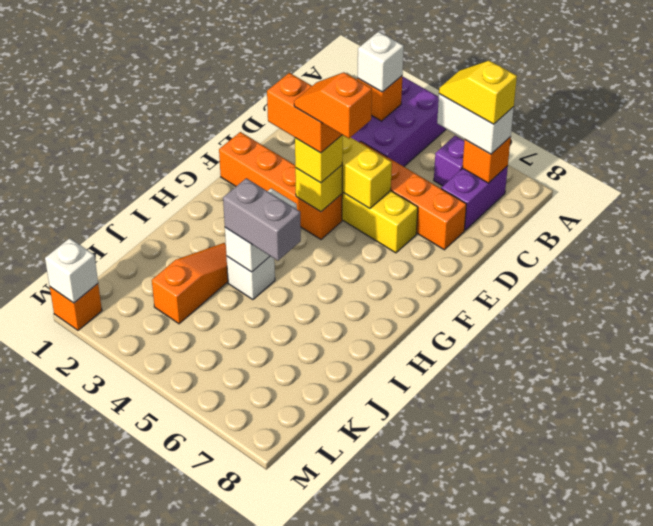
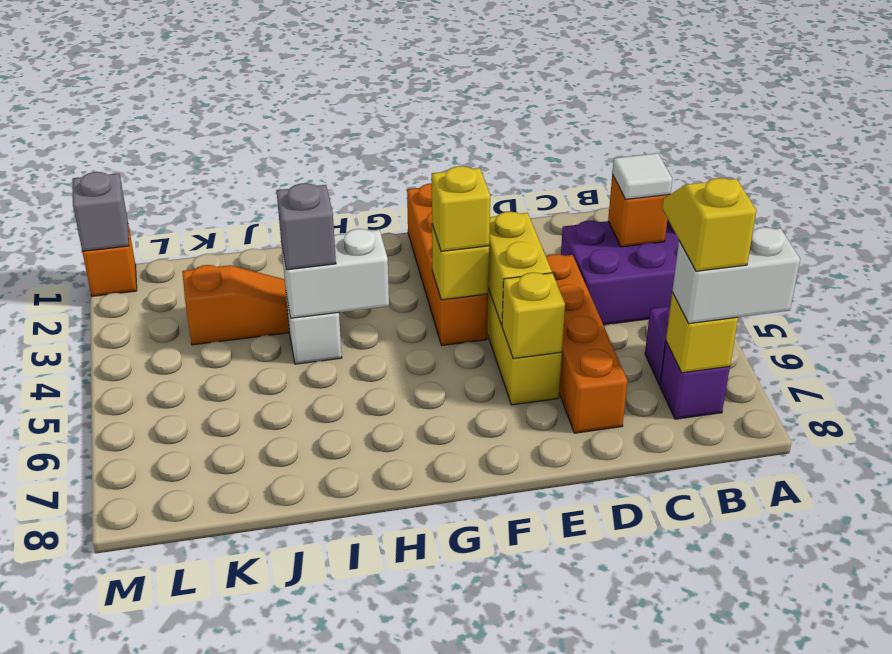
white brick B3 level 3 -> white tile B3 level 3
white brick B6:B7 level 3 -> white brick A7:B7 level 3
purple brick B7:C7 level 1 -> purple brick B7 level 1
orange brick B7 level 2 -> yellow brick B7 level 2
none -> yellow brick E6 level 2
orange brick F3:F4 level 4 -> none
orange slope F4:F5 level 5 top 5 -> none
grey brick I4:I5 level 3 -> grey brick I4 level 3
white brick M1 level 2 -> grey brick M1 level 2

